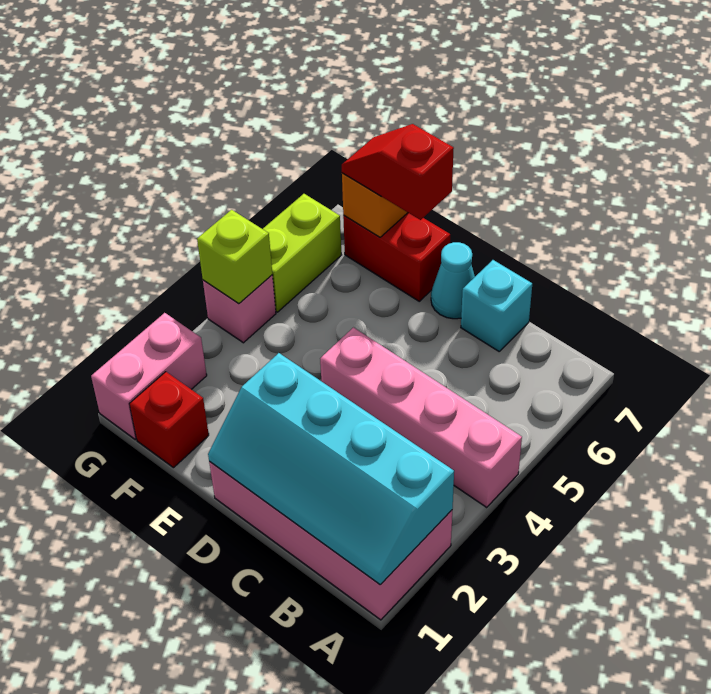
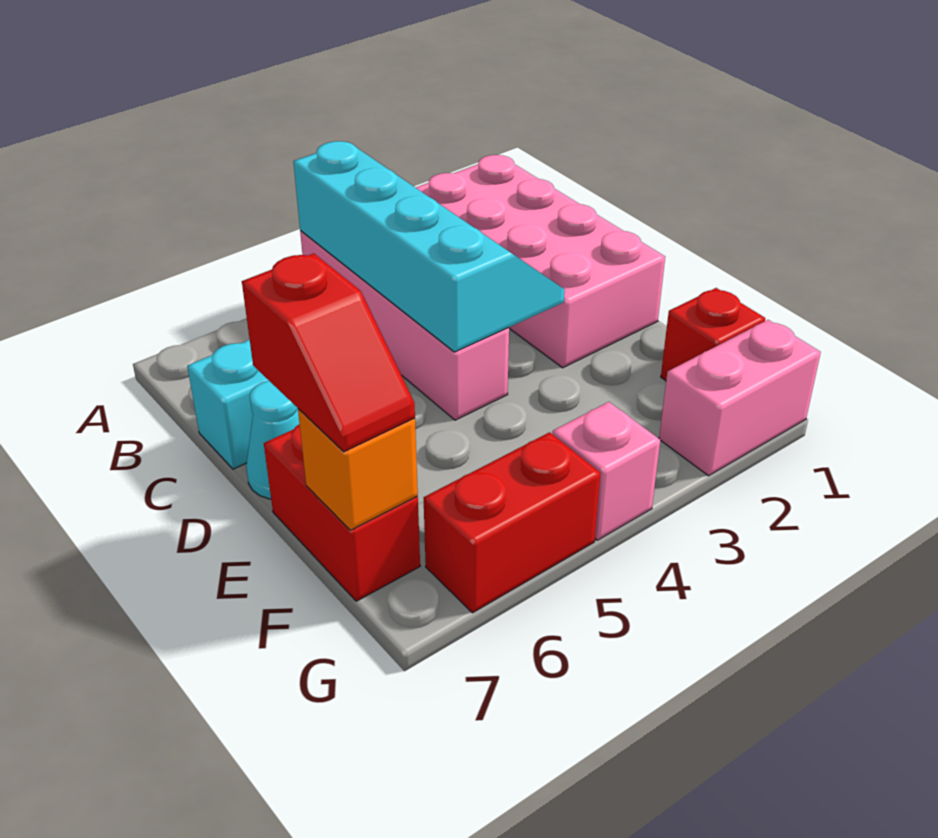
cyan slope A1:D2 level 2 top 2 -> cyan slope A3:D4 level 2 top 4
lime brick G4 level 2 -> none
lime brick G5:G6 level 1 -> red brick G5:G6 level 1

